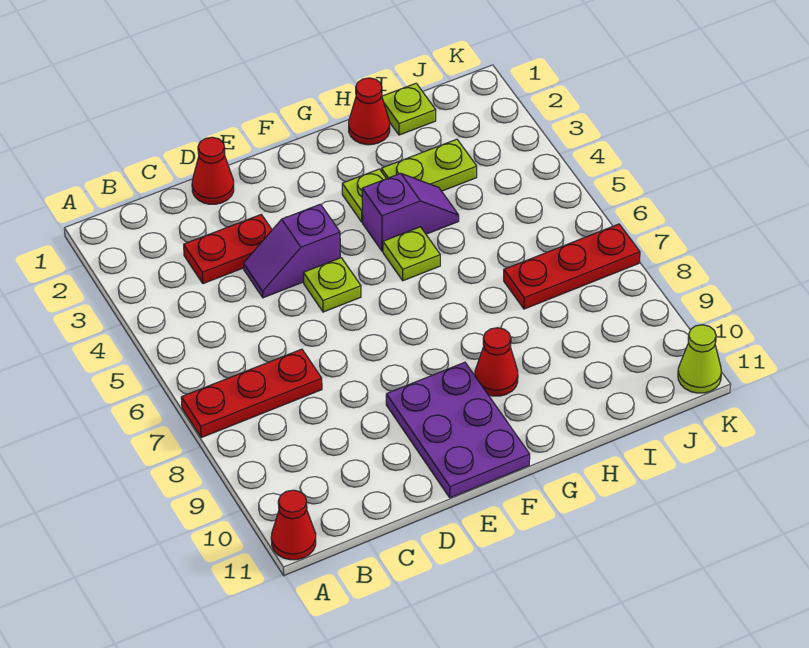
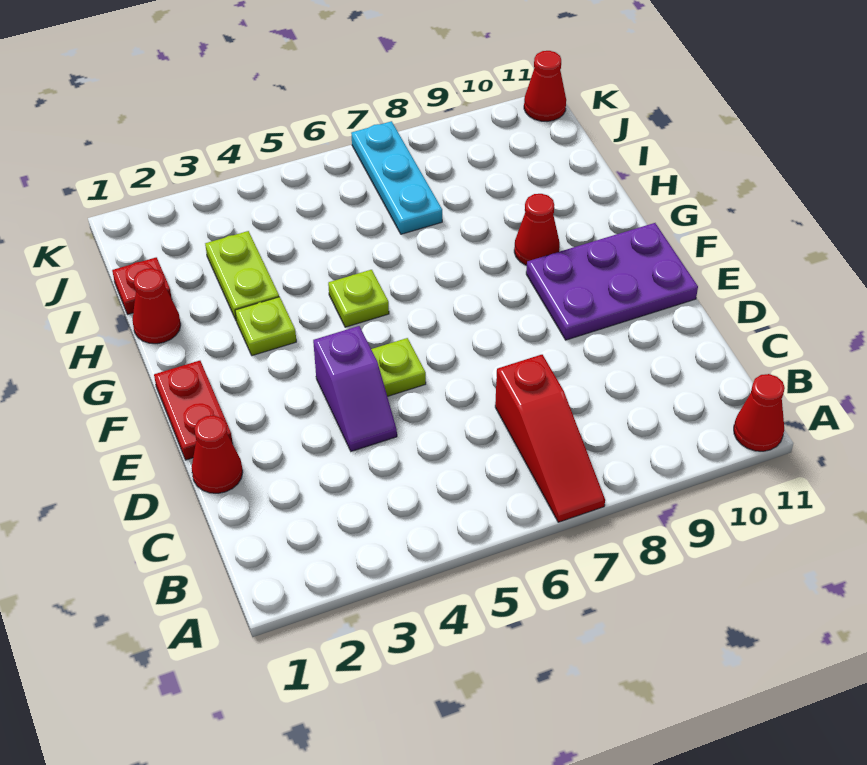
red plate A7:C7 level 1 -> red slope A7:C7 level 1 top C
red plate C3:D3 level 1 -> red plate E1:F1 level 1
purple slope G4:H4 level 1 top G -> none
lime plate I1 level 1 -> red plate I1 level 1
red plate I7:K7 level 1 -> cyan plate I7:K7 level 1
lime cone K11 level 1 -> red cone K11 level 1

